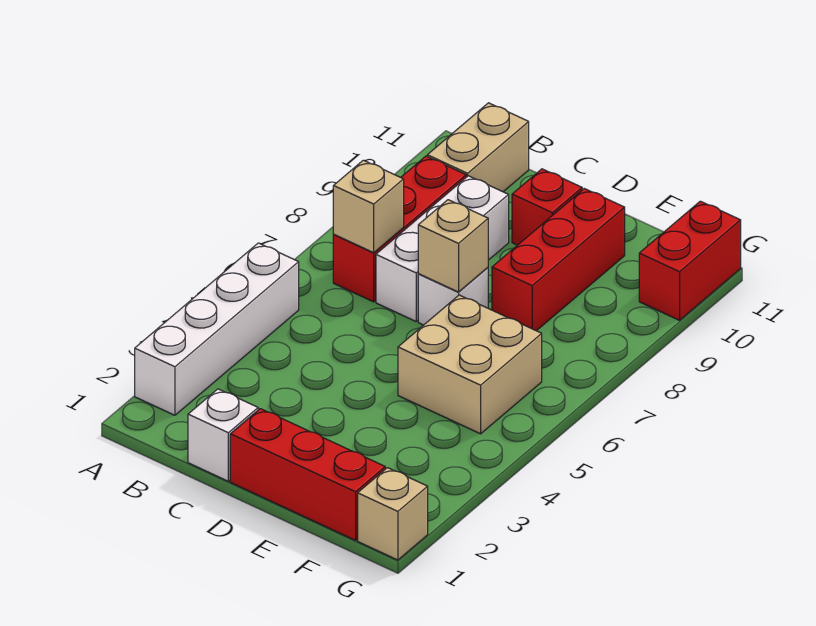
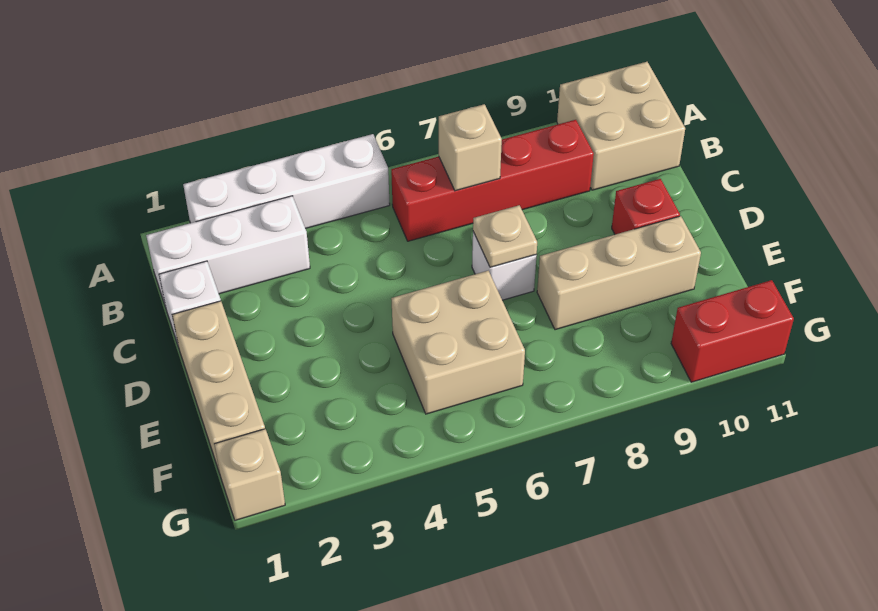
red brick B7:B9 level 1 -> red brick B6:B9 level 1
tan brick B10:B11 level 1 -> tan brick A10:B11 level 1
white brick C7:C9 level 1 -> white brick B1:B3 level 1
red brick D1:F1 level 1 -> tan brick D1:F1 level 1
tan brick D7 level 2 -> tan plate D7 level 2
red brick E8:E10 level 1 -> tan brick E8:E10 level 1

